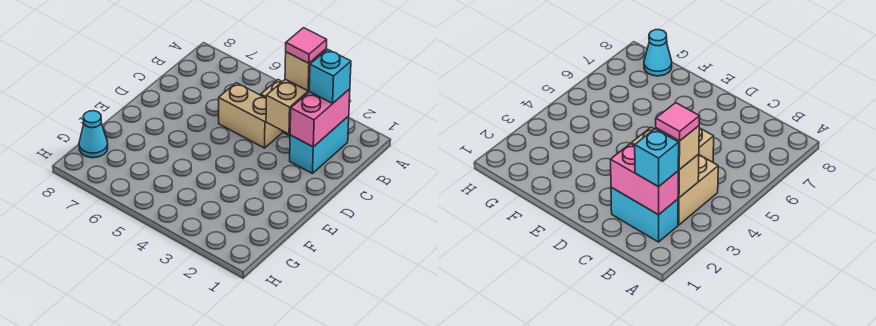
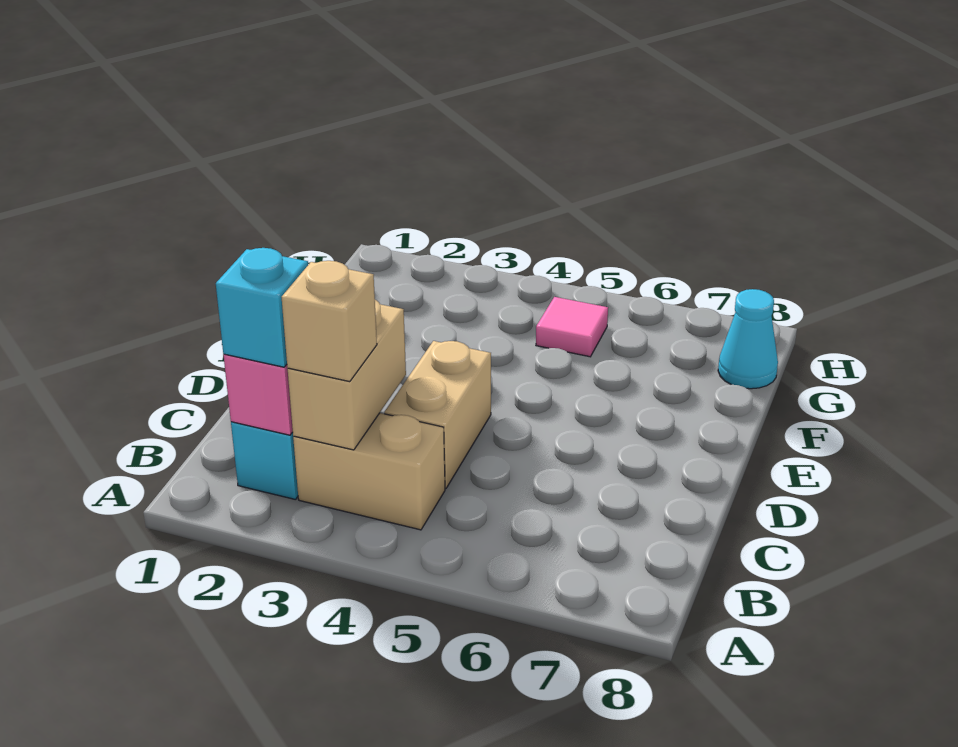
pink tile B3 level 4 -> pink tile G5 level 1
tan brick C4:C5 level 1 -> tan brick C4:D4 level 1

